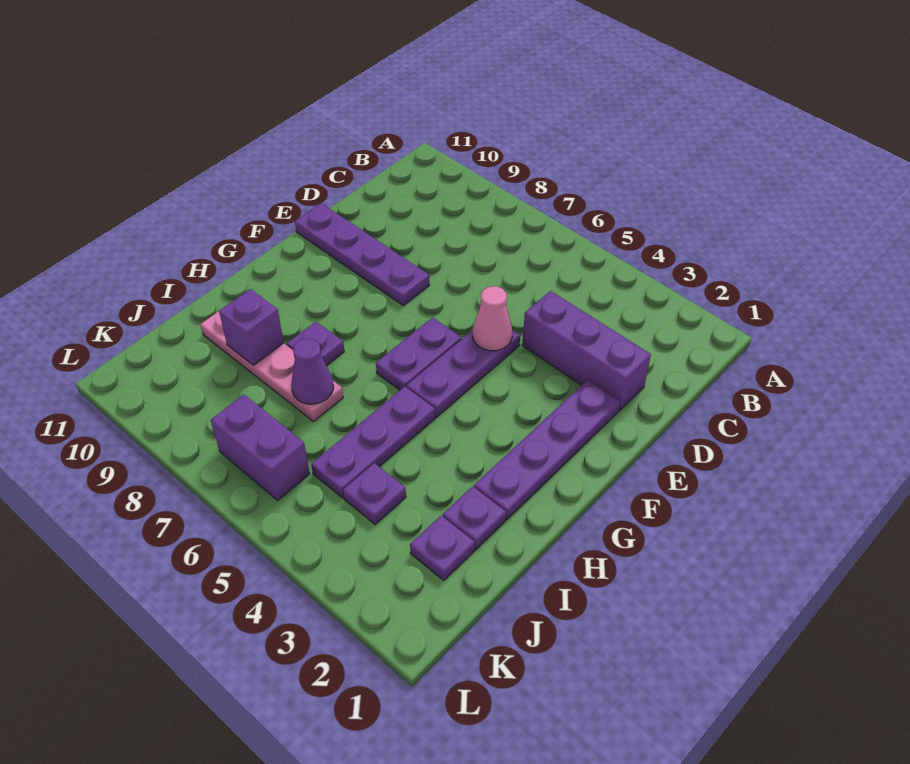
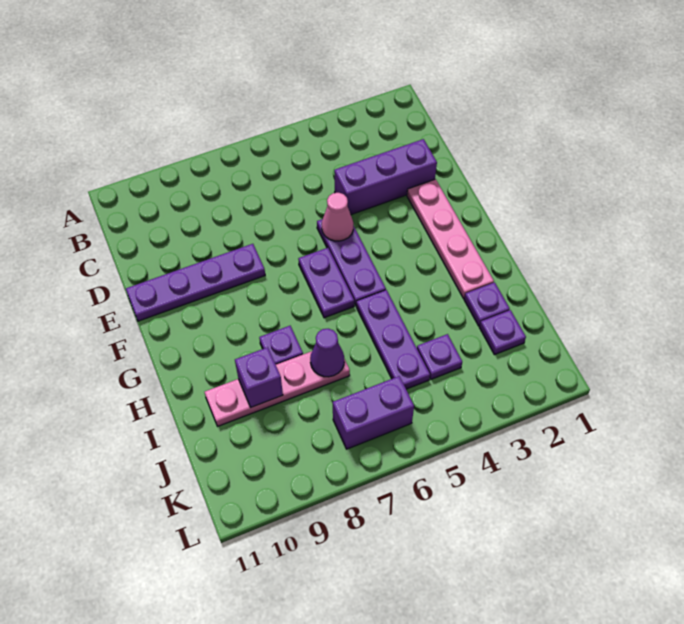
purple plate E2:H2 level 1 -> pink plate E2:H2 level 1

